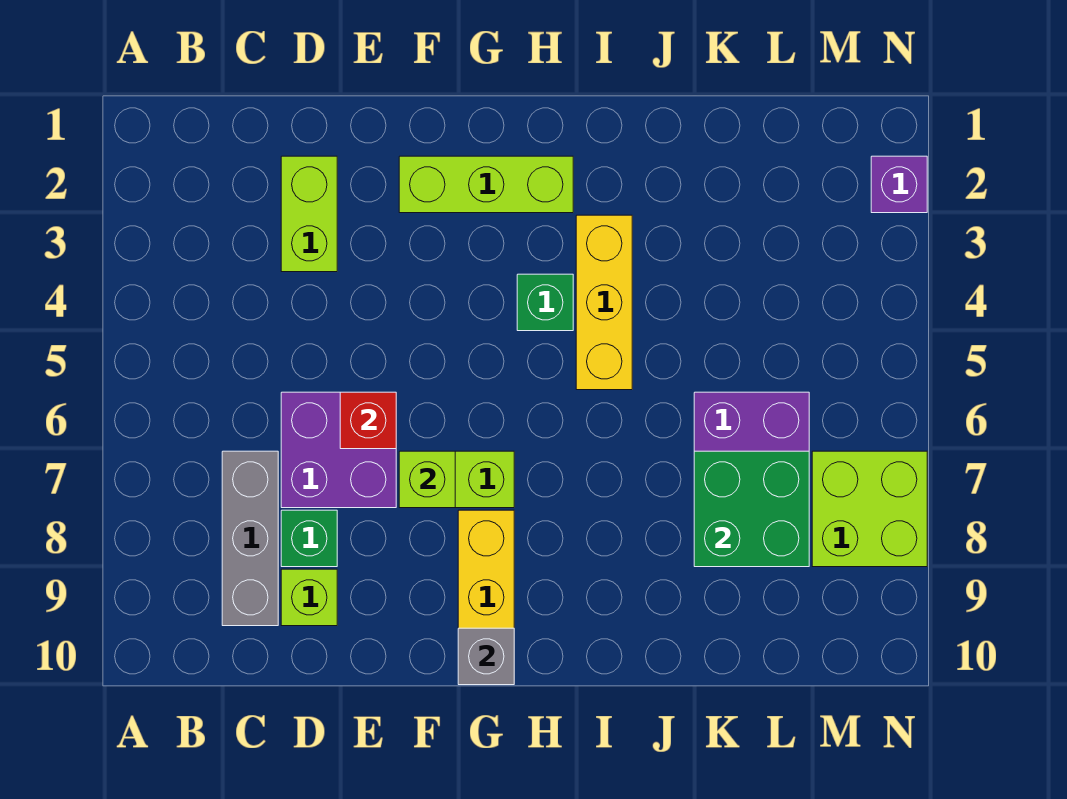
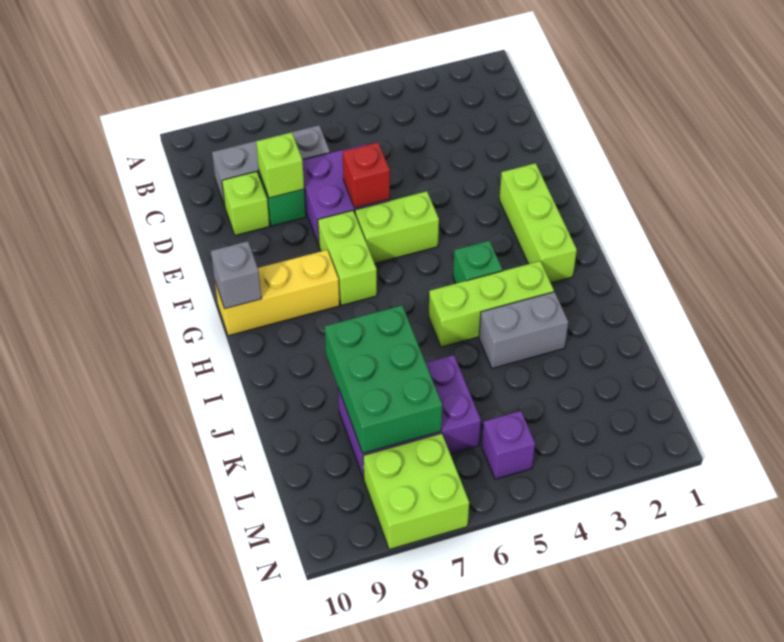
lime brick D2:D3 level 1 -> lime brick F5:F6 level 1
lime brick F7 level 2 -> lime brick D8 level 2
yellow brick I3:I5 level 1 -> lime brick I3:I5 level 1
none -> grey brick J3:J4 level 1
green brick K7:L8 level 2 -> green brick J7:L8 level 2
purple brick N2 level 1 -> purple brick M5 level 1

